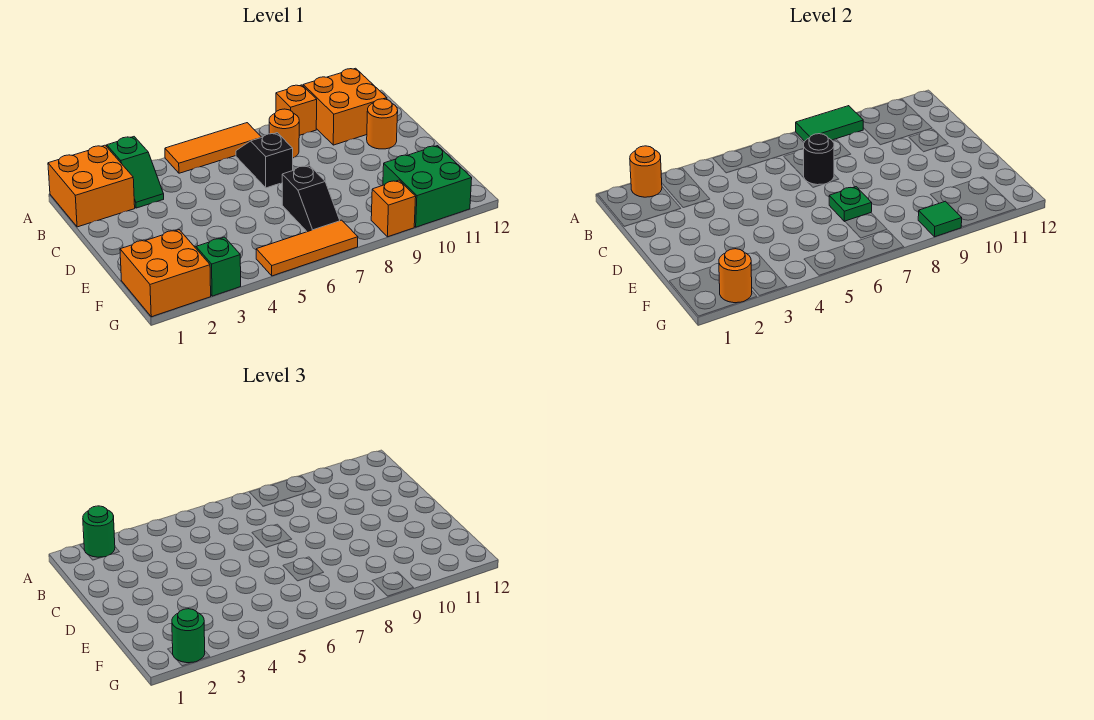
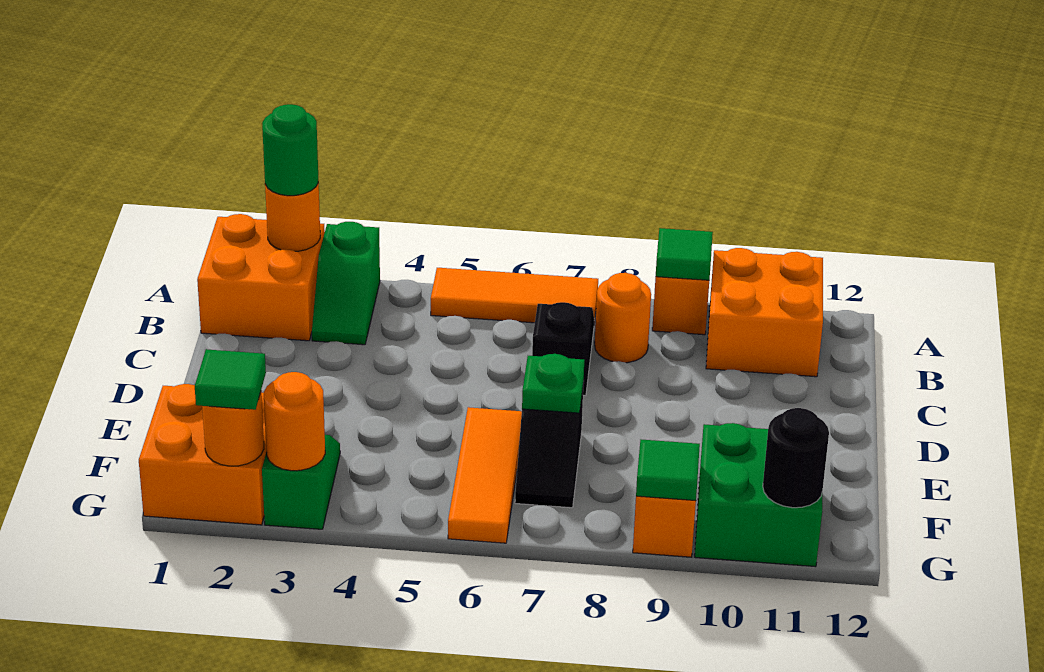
green tile A8:A9 level 2 -> green tile A9 level 2
black round brick C7 level 2 -> black round brick G11 level 2
orange round brick C11 level 1 -> orange round brick G3 level 2
green round brick G2 level 3 -> green tile G2 level 3
orange tile G5:G7 level 1 -> orange tile E6:G6 level 1

